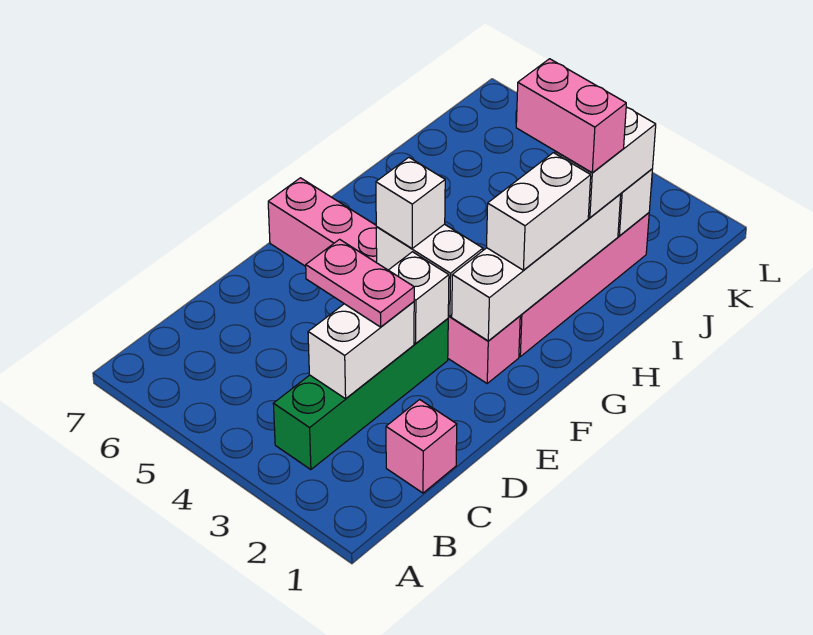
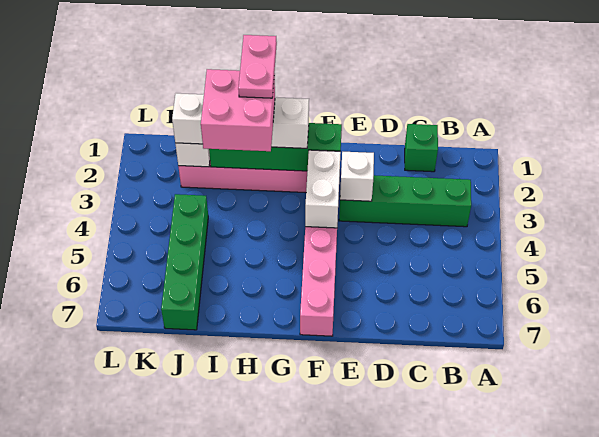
pink brick C1 level 1 -> green brick C1 level 1
white brick C3:D3 level 2 -> none
pink plate D3:D4 level 3 -> pink plate H1:H2 level 5
white brick F2:I2 level 2 -> green brick F2:I2 level 2
white brick F4 level 3 -> none
pink brick I2:I3 level 4 -> pink brick H2:I3 level 4
none -> green brick J4:J7 level 1

